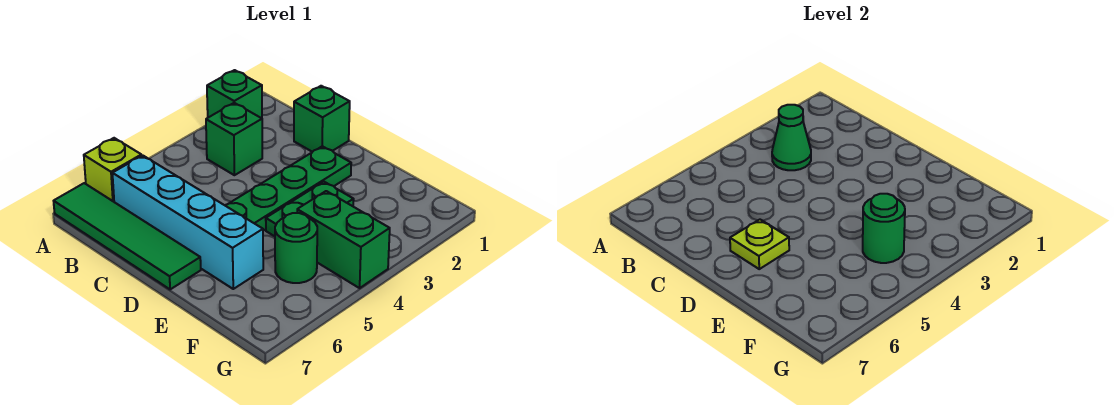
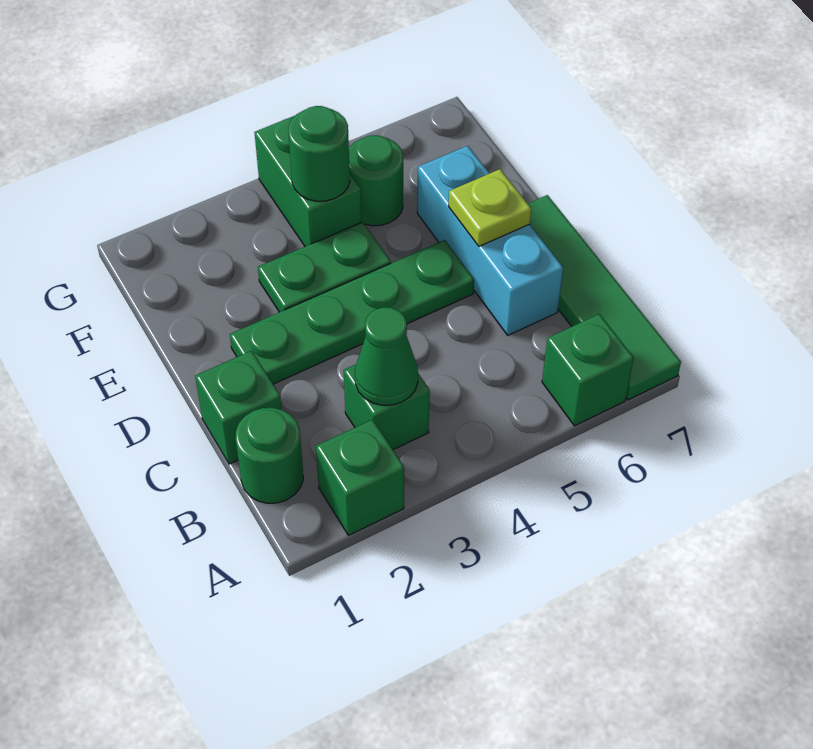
lime brick A6 level 1 -> green brick A6 level 1
none -> green round brick B1 level 1
cyan brick B6:E6 level 1 -> cyan brick C6:E6 level 1

